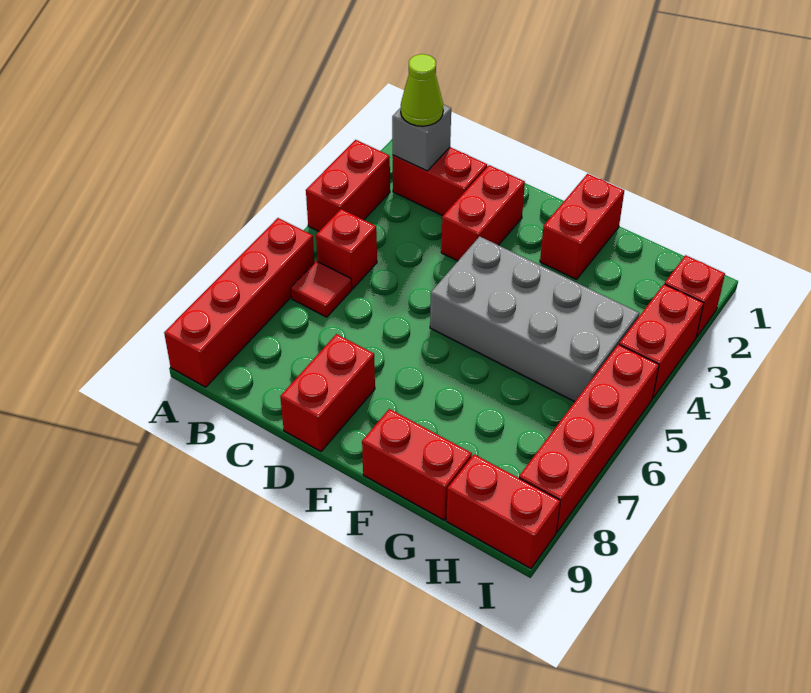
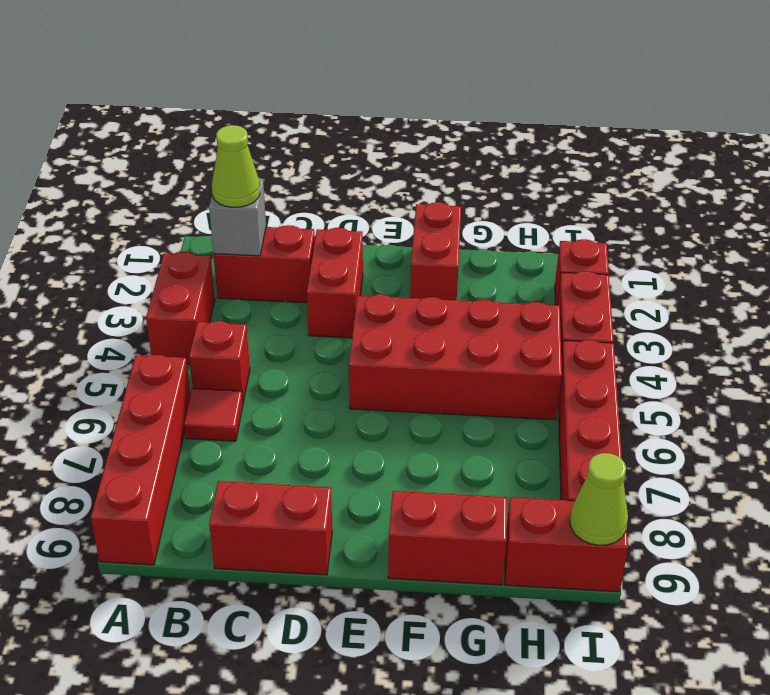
red brick D8:D9 level 1 -> red brick C9:D9 level 1
grey brick E4:H5 level 1 -> red brick E4:H5 level 1
none -> lime cone I9 level 2

